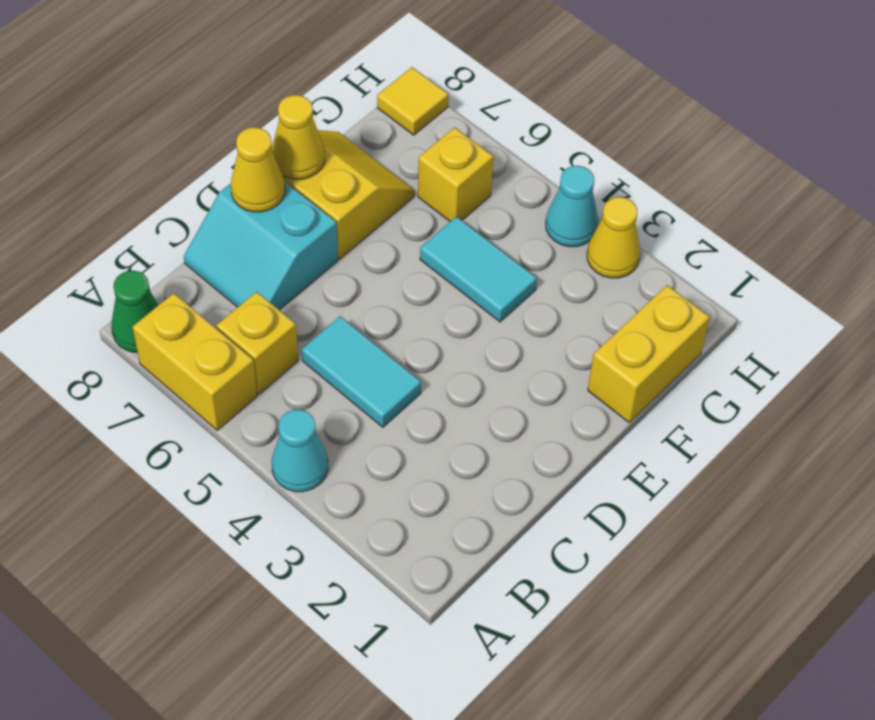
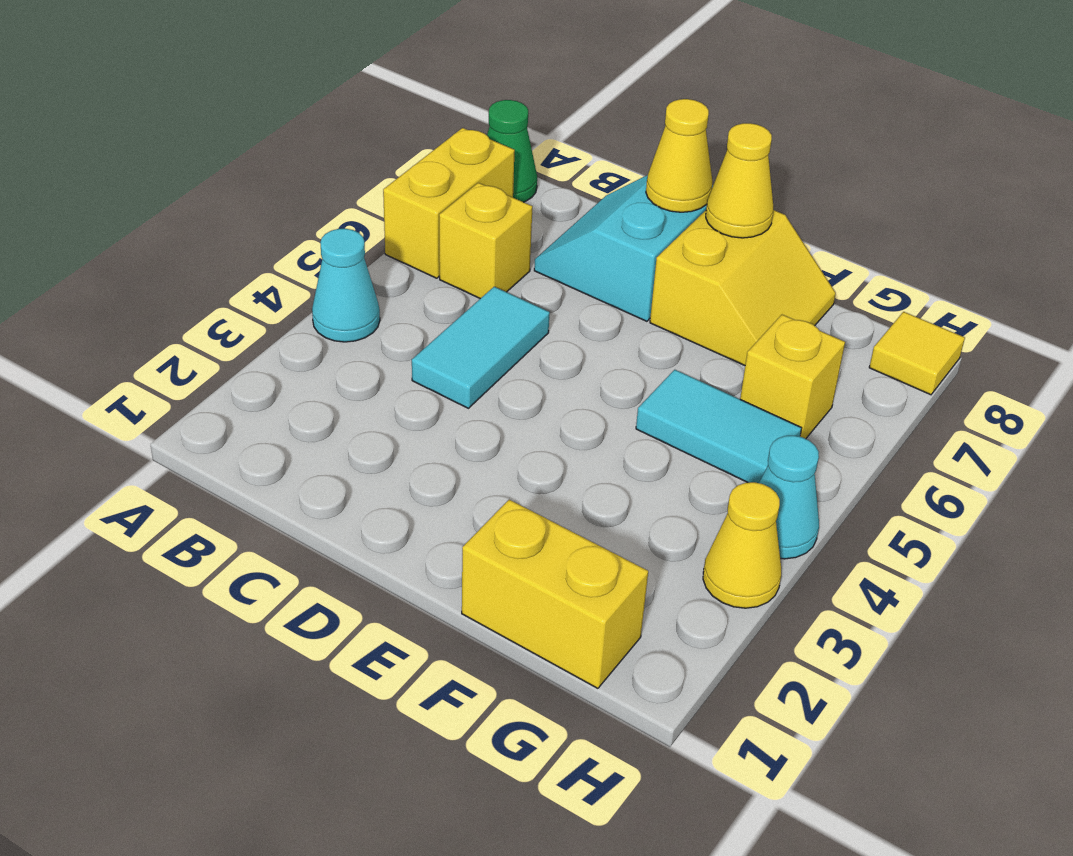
cyan tile F4:F5 level 1 -> cyan tile F5:G5 level 1

